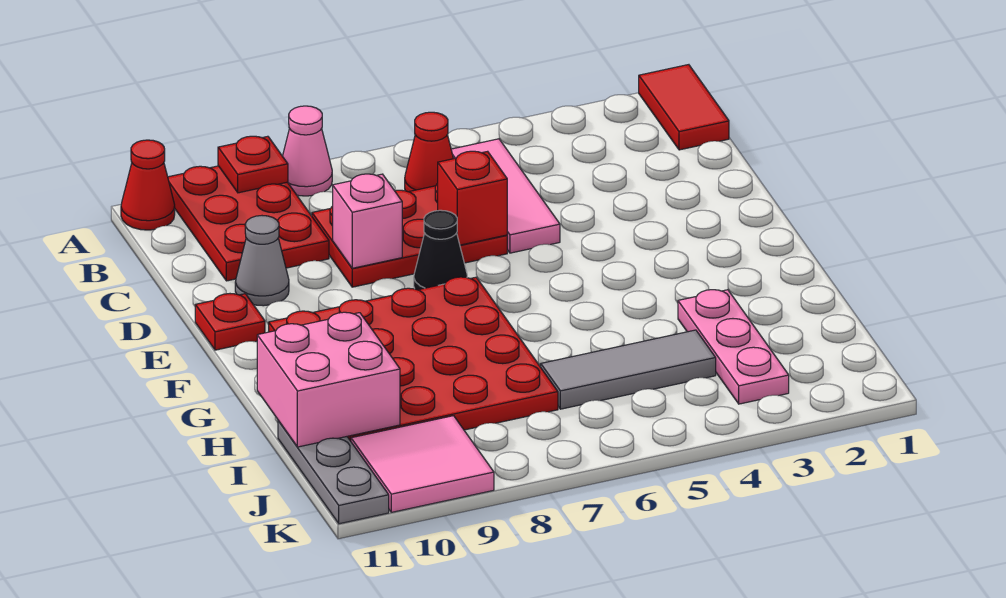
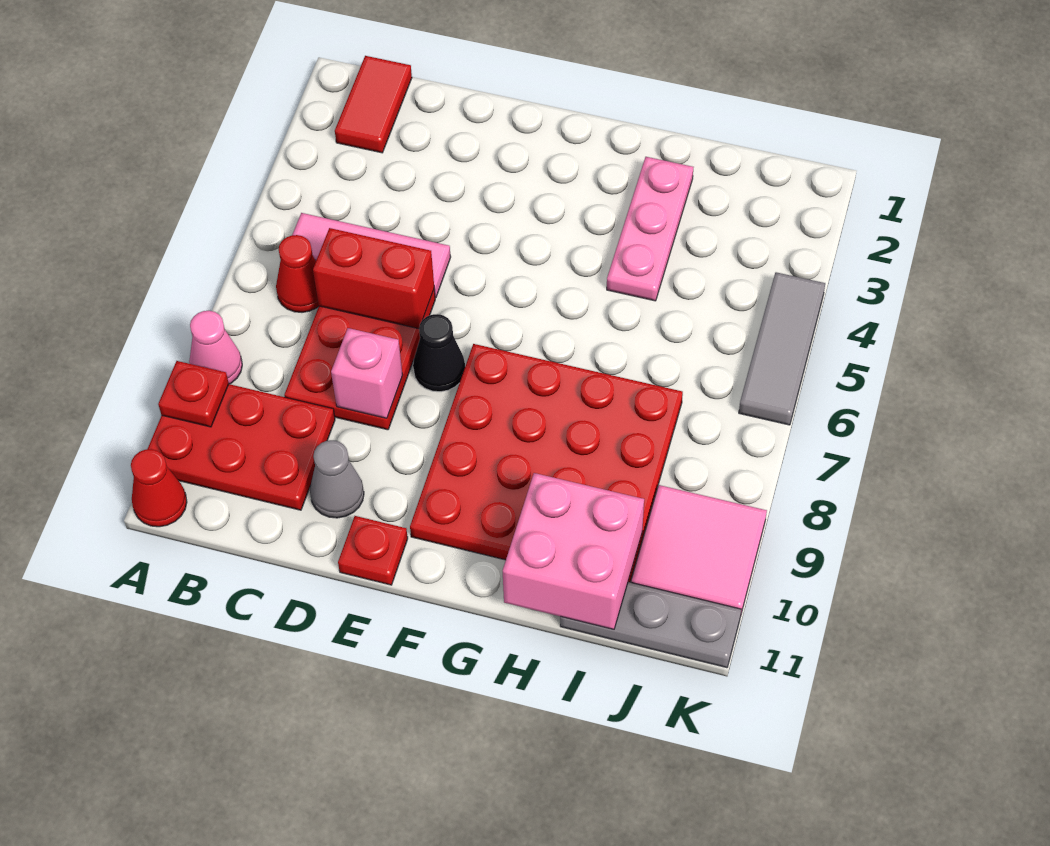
red tile A1:B1 level 1 -> red tile B1:B2 level 1
red brick D6 level 2 -> red brick C6:D6 level 2
pink plate H3:J3 level 1 -> pink plate H2:H4 level 1
grey tile I4:I6 level 1 -> grey tile K4:K6 level 1

